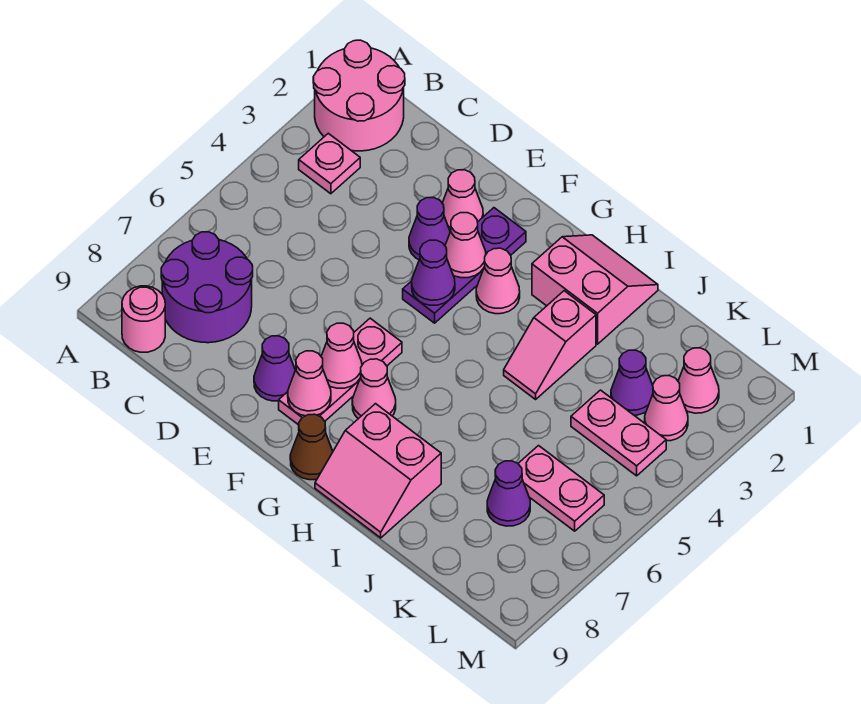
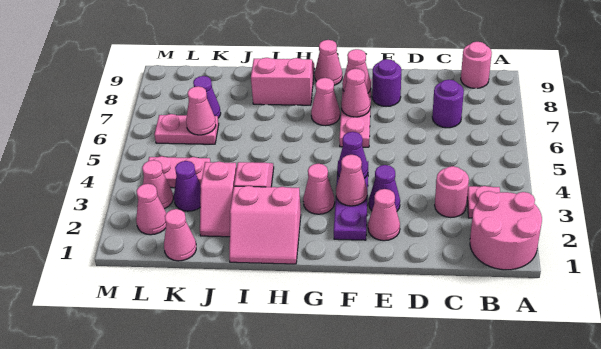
purple round brick B7:C8 level 1 -> purple round brick C7 level 1
none -> pink round brick C3 level 1
purple cone E8 level 1 -> purple round brick E8 level 1
brown cone G9 level 1 -> pink cone G9 level 1
none -> pink slope J2:J3 level 1 top 3
none -> pink cone K1 level 1
none -> pink cone K6 level 2

